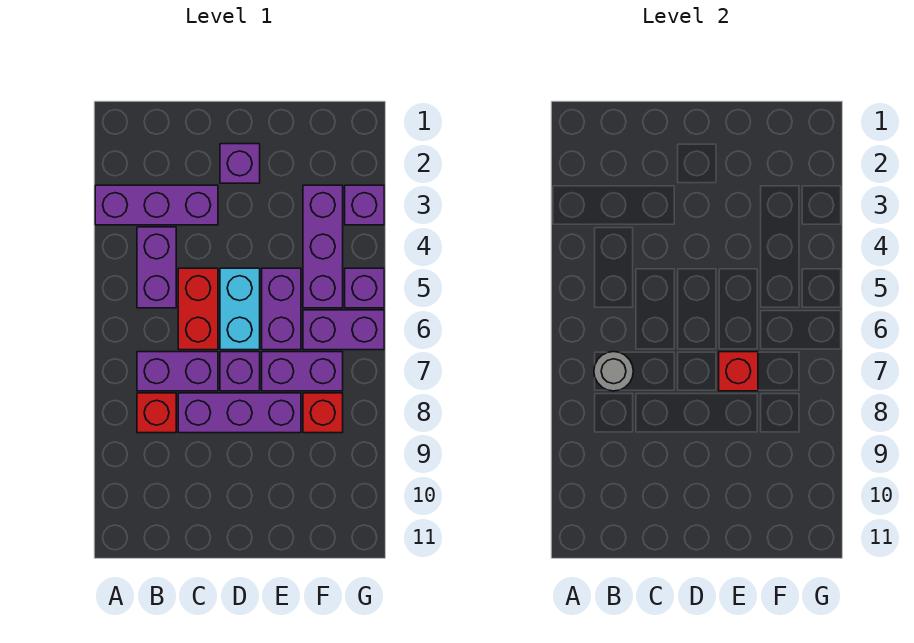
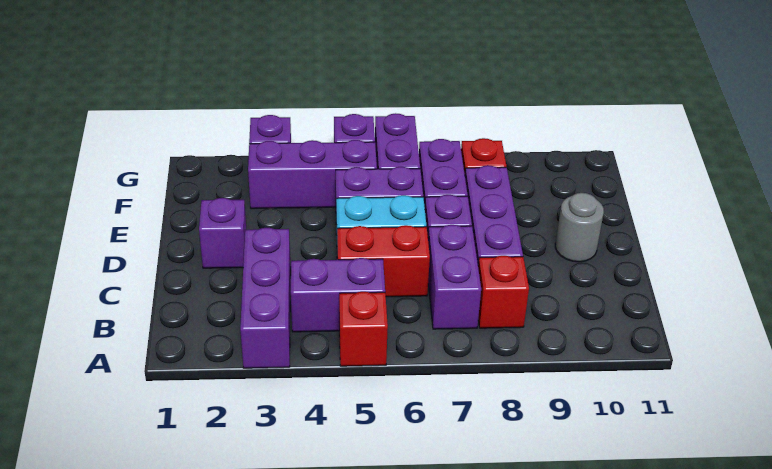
grey round brick B7 level 2 -> grey round brick D10 level 1
red brick E7 level 2 -> red brick A5 level 1

